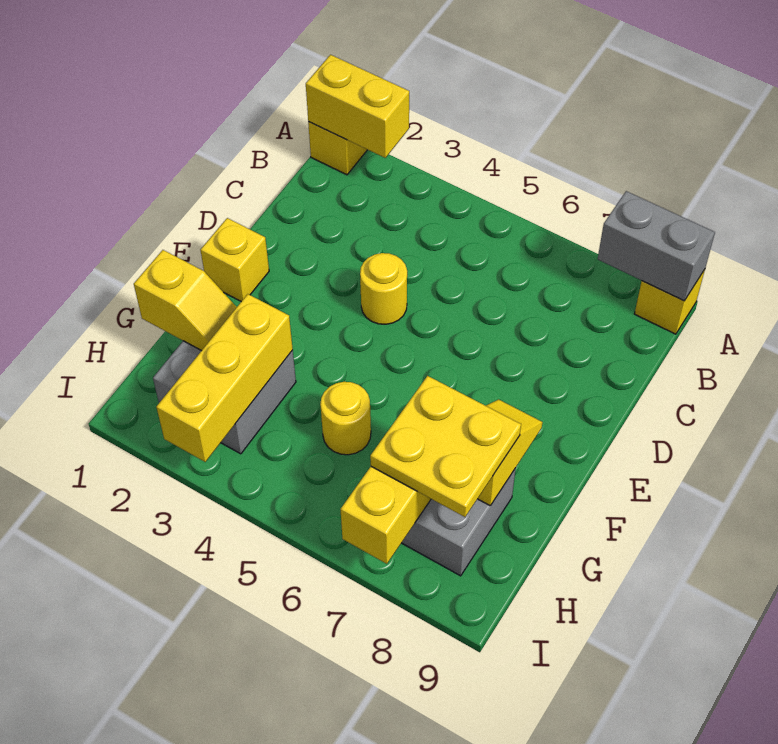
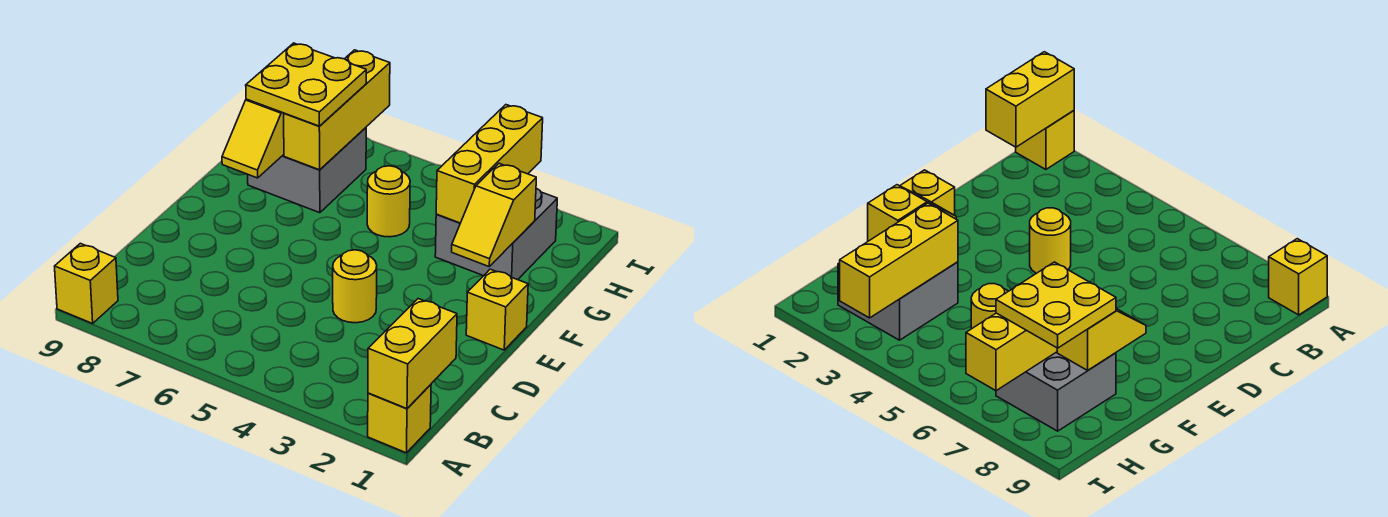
yellow brick A1:A2 level 2 -> yellow brick A1:B1 level 2
grey brick A8:A9 level 2 -> none
yellow slope G1:G2 level 2 top 1 -> yellow slope F2:G2 level 2 top G

